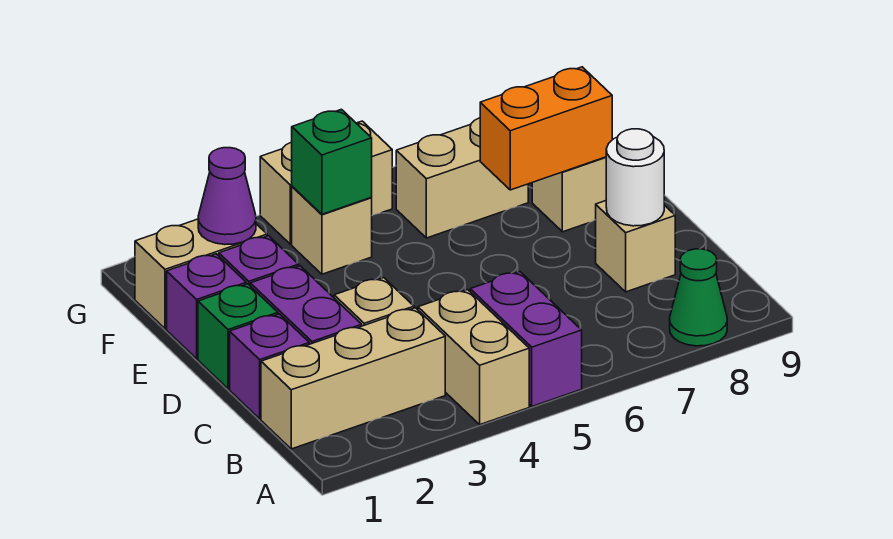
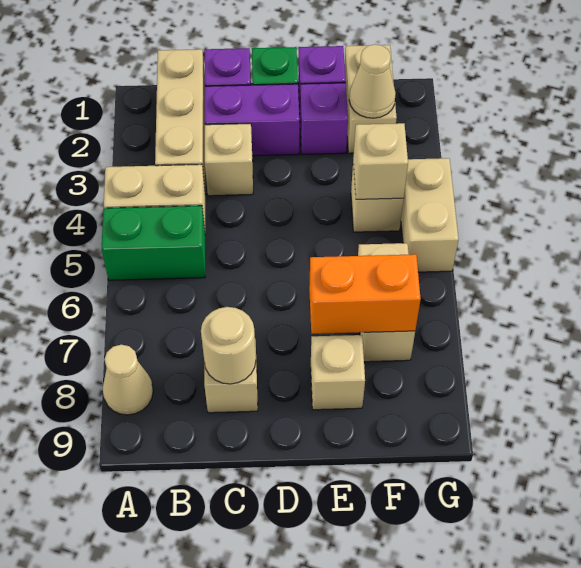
purple brick A5:B5 level 1 -> green brick A5:B5 level 1
green cone A8 level 1 -> tan cone A8 level 1
white round brick C8 level 2 -> tan round brick C8 level 2
orange brick E7:E8 level 2 -> orange brick E7:F7 level 2
purple cone F2 level 2 -> tan cone F2 level 2
green brick F4 level 2 -> tan brick F4 level 2

